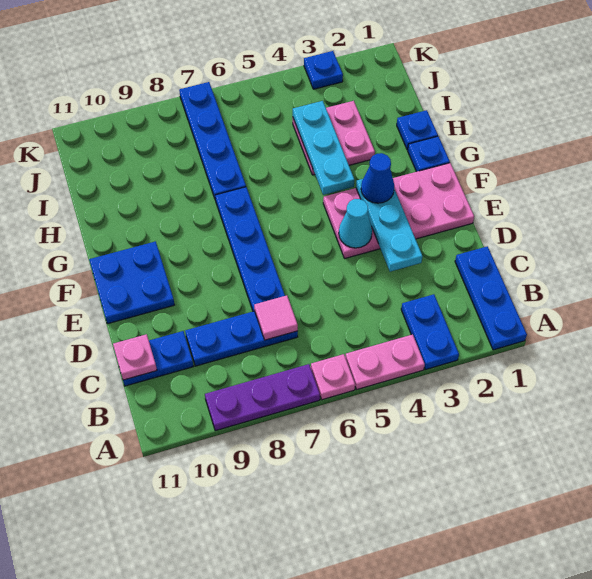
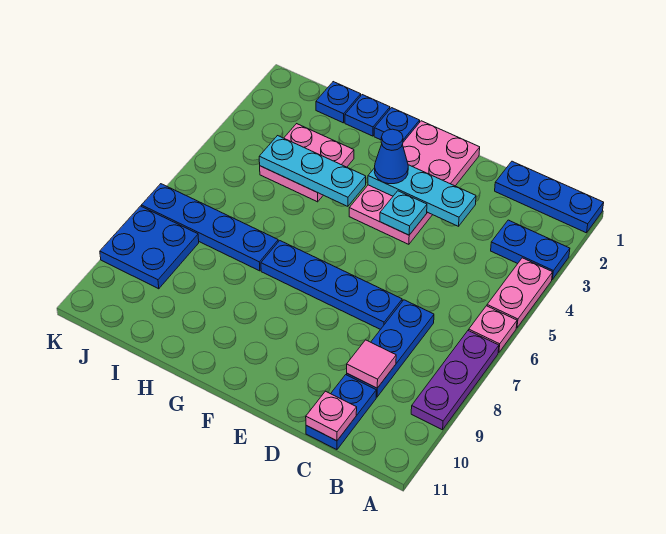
pink tile C7 level 2 -> pink tile C9 level 2
cyan cone E4 level 2 -> cyan plate E4 level 2
blue plate E10:F11 level 1 -> blue plate J8:K9 level 1
blue plate K3 level 1 -> blue plate I1 level 1

